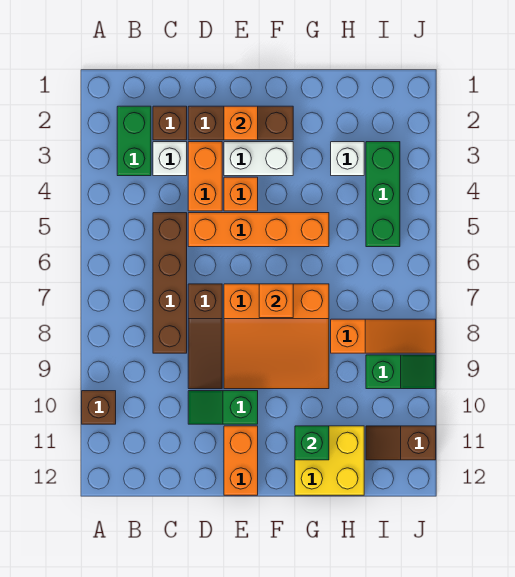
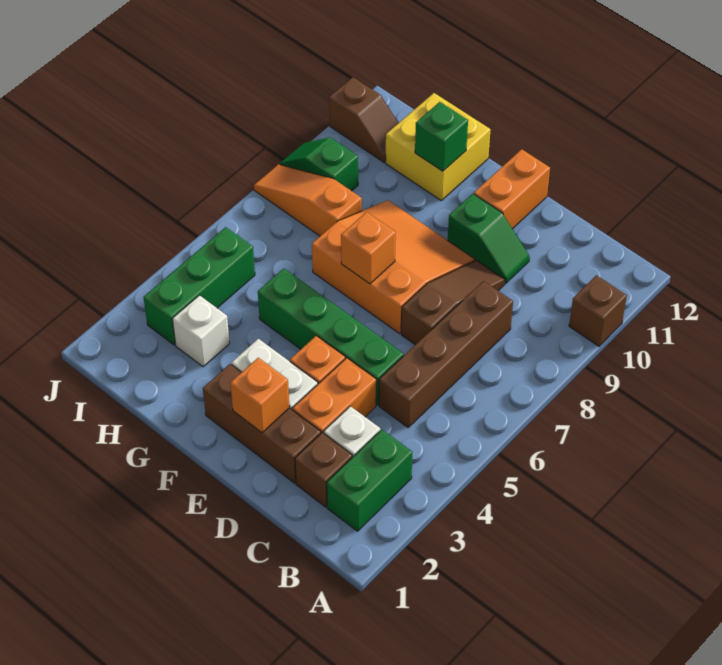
orange brick D5:G5 level 1 -> green brick D5:G5 level 1

